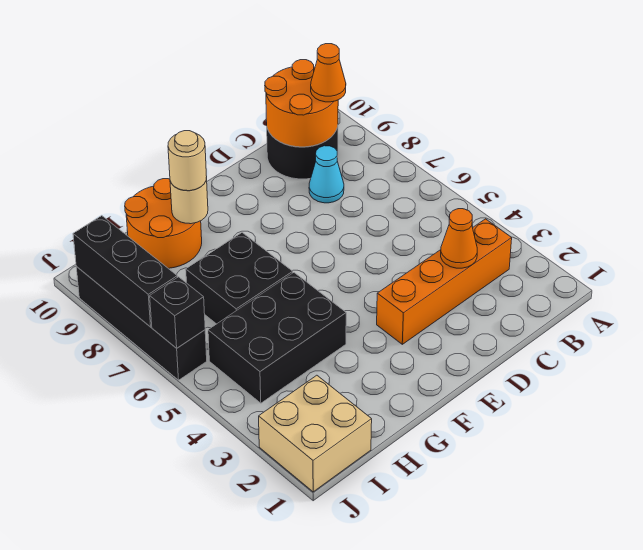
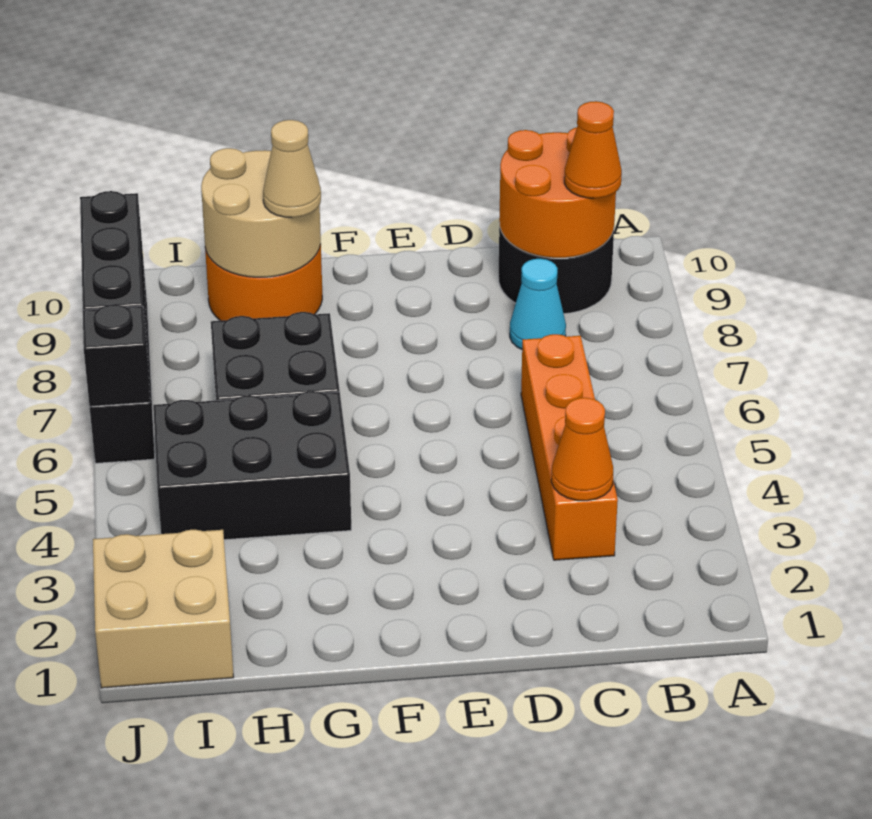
orange brick B3:E3 level 1 -> orange brick C3:C6 level 1
tan round brick G9 level 2 -> tan round brick G9:H10 level 2
tan round brick G9 level 3 -> tan cone G9 level 3

